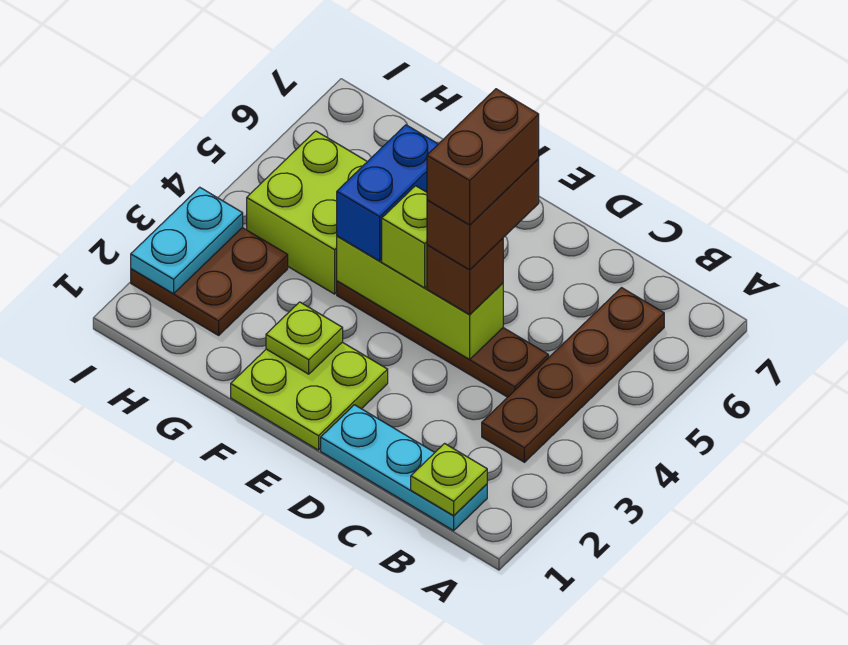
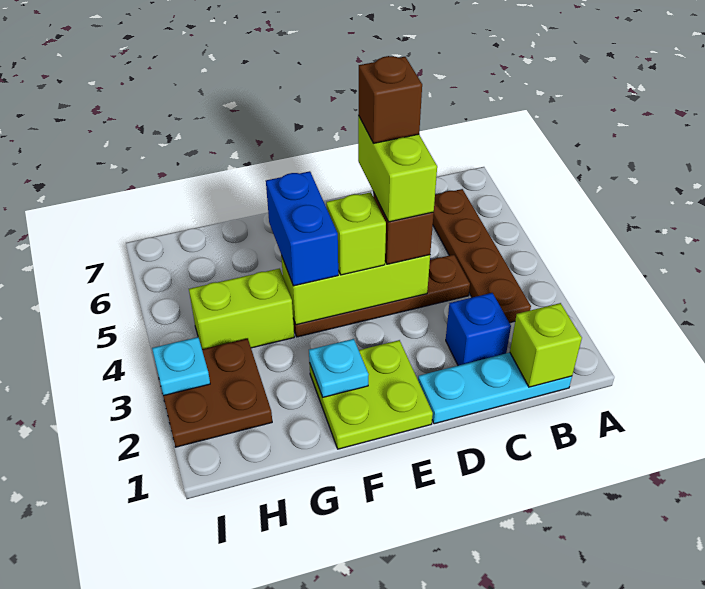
lime plate B1 level 2 -> lime brick B1 level 2
none -> blue brick C2 level 1
brown brick D4:D5 level 4 -> lime brick D4:D5 level 4
brown brick D4:D5 level 5 -> brown brick D5 level 5
lime plate F2 level 2 -> cyan plate F2 level 2
lime brick G4:H5 level 1 -> lime brick G4:H4 level 1
cyan plate I2:I3 level 2 -> cyan plate I3 level 2

